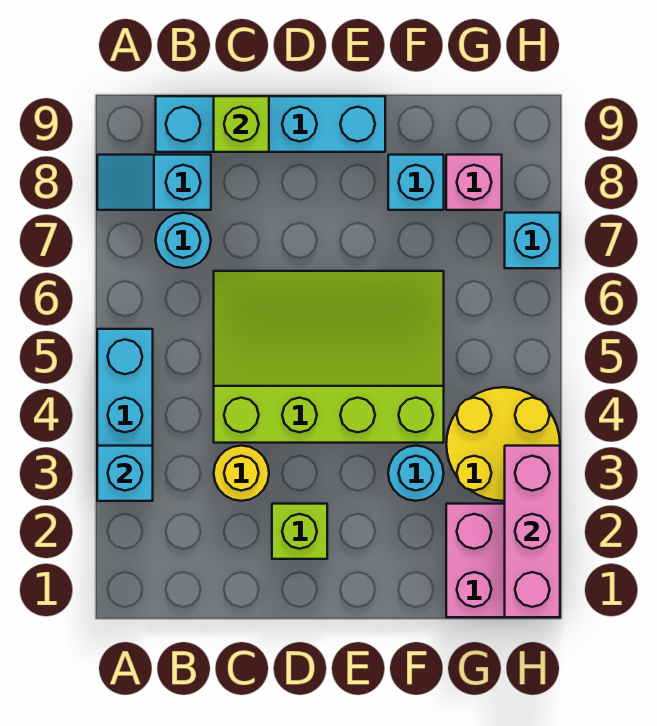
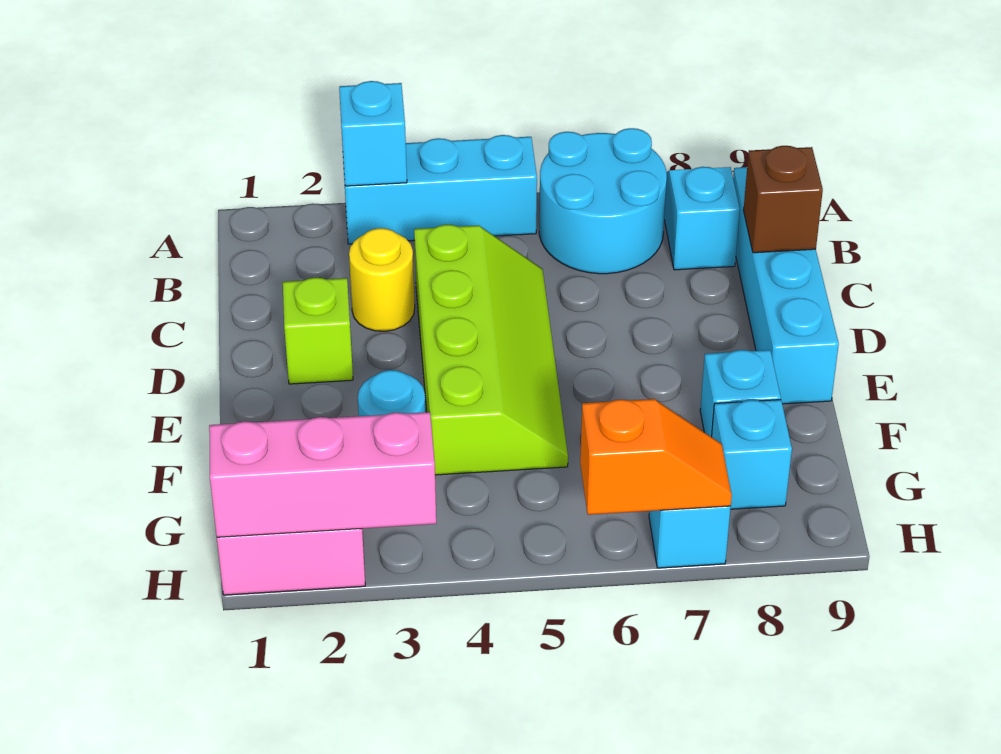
cyan round brick B7 level 1 -> cyan round brick A6:B7 level 1
lime slope C4:F6 level 1 top 4 -> lime slope C4:F5 level 1 top 4
lime brick C9 level 2 -> brown brick C9 level 2
yellow round brick G3:H4 level 1 -> none
pink brick G8 level 1 -> cyan brick G8 level 1
none -> orange slope H6:H7 level 2 top 6

